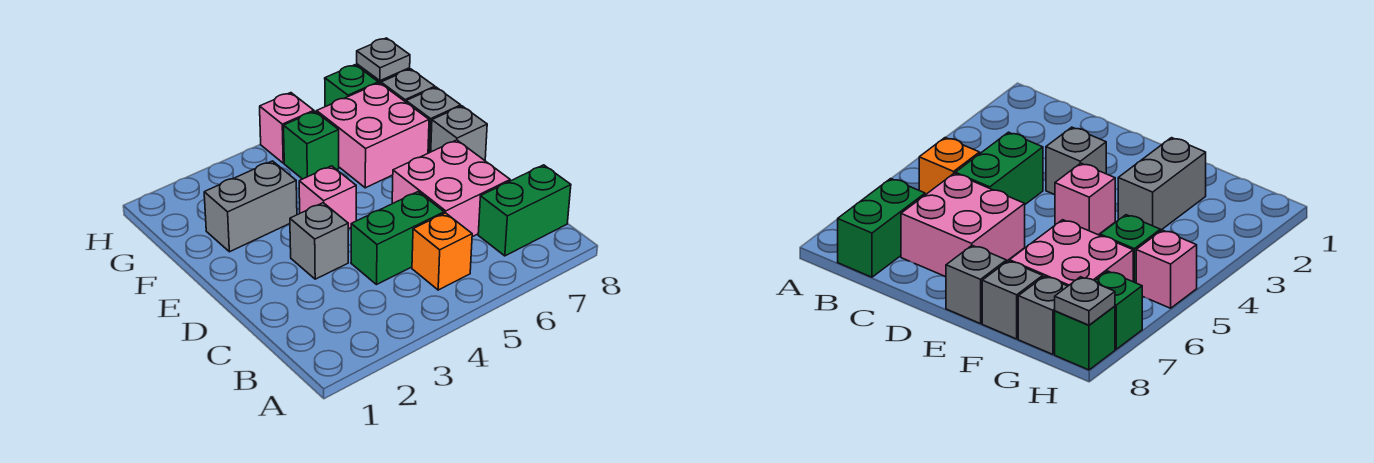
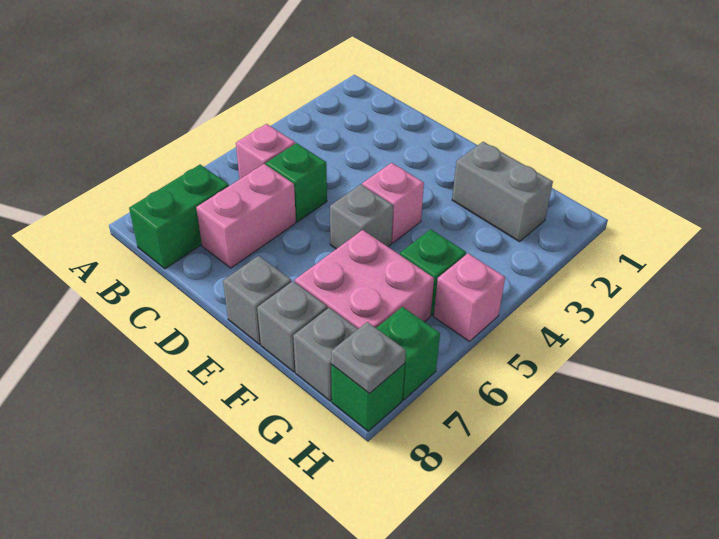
orange brick B5 level 1 -> pink brick B5 level 1
green brick C4:C5 level 1 -> green brick C5 level 1
pink brick C6:D7 level 1 -> pink brick C6:C7 level 1
grey brick D3 level 1 -> grey brick E5 level 1
grey brick F2:F3 level 1 -> grey brick F2:G2 level 1

